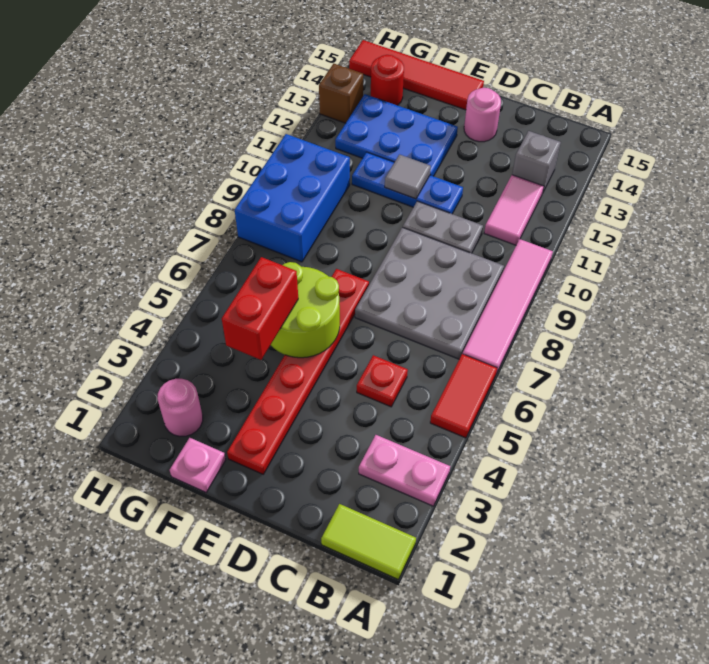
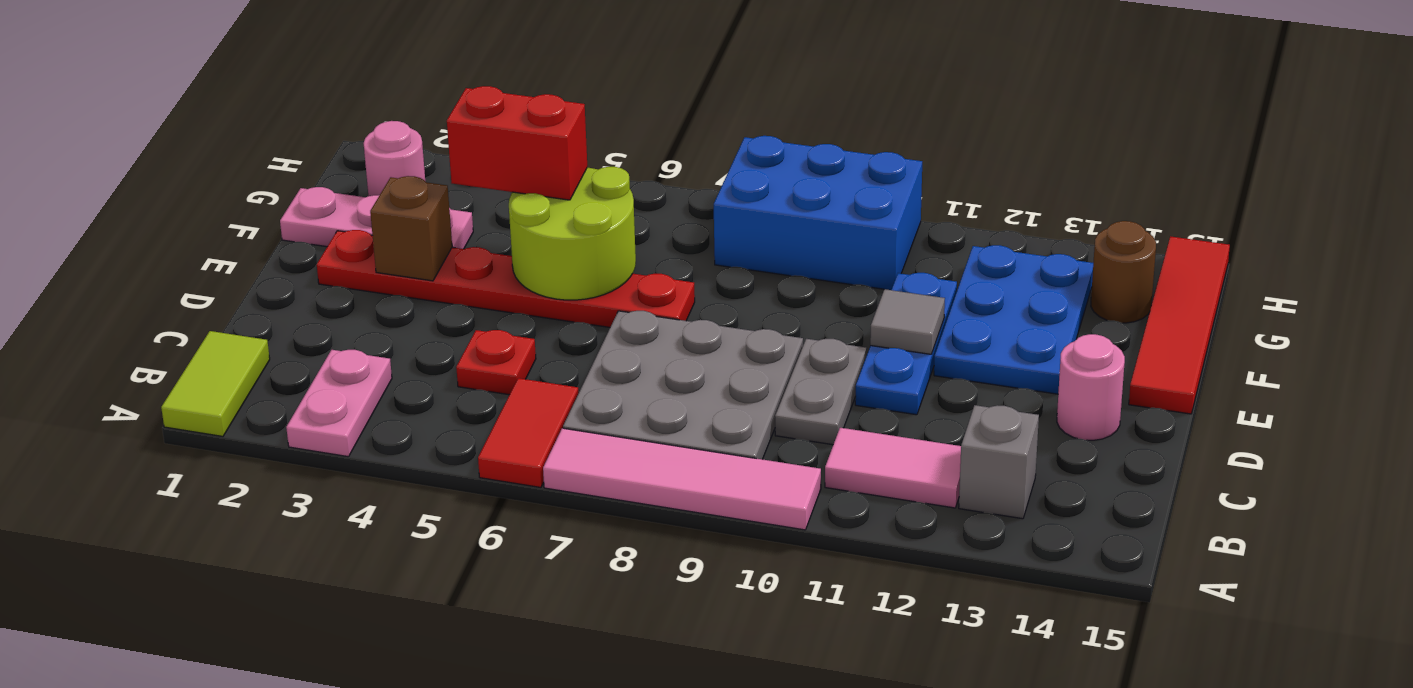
red tile A5:A6 level 1 -> red tile A6:B6 level 1
pink plate F1 level 1 -> pink plate F1:F3 level 1
red round brick G14 level 1 -> brown round brick G14 level 1
brown brick H13 level 1 -> brown brick E3 level 2

